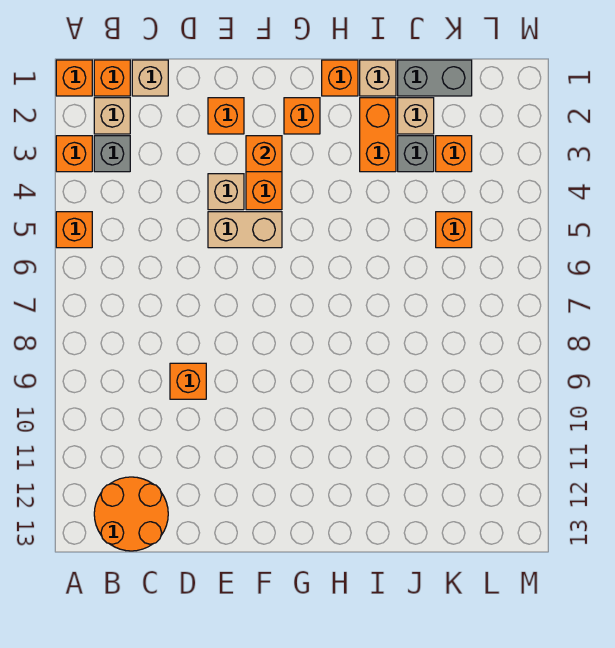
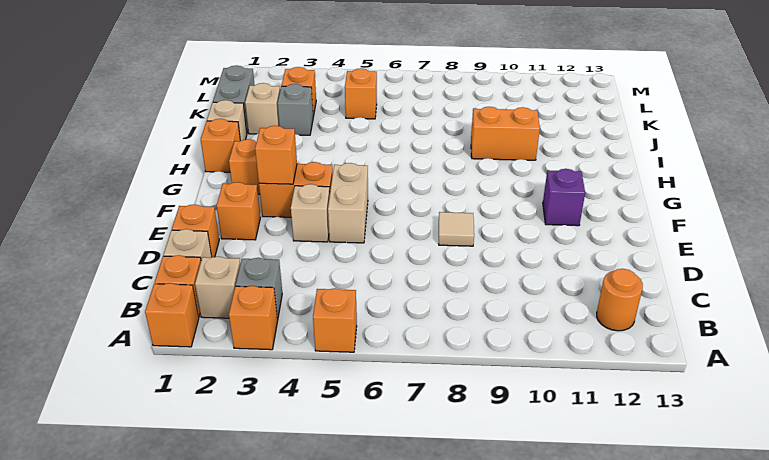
orange round brick B12:C13 level 1 -> orange round brick B12 level 1
orange brick D9 level 1 -> orange brick D1 level 1
none -> tan tile E8 level 1
none -> purple brick F11 level 1
orange brick I2:I3 level 1 -> orange brick I9:I10 level 1

